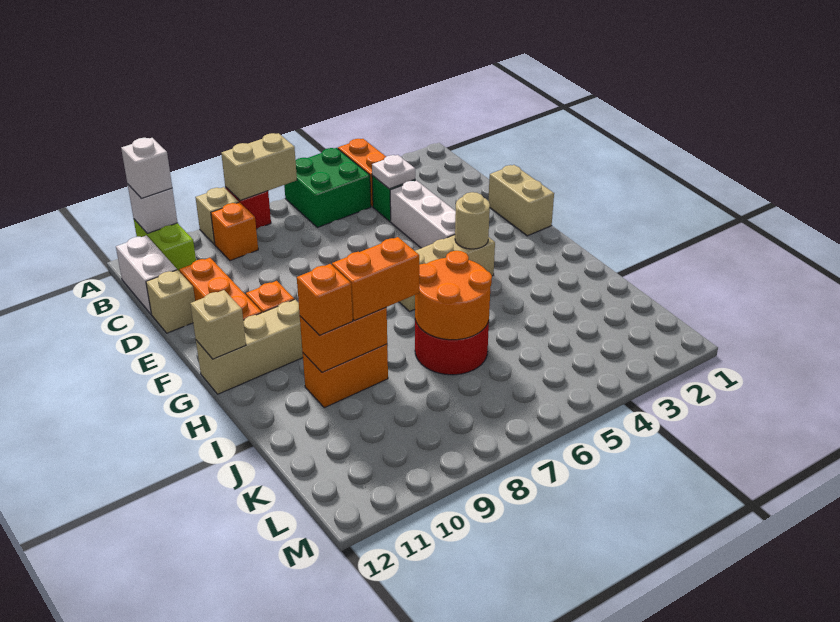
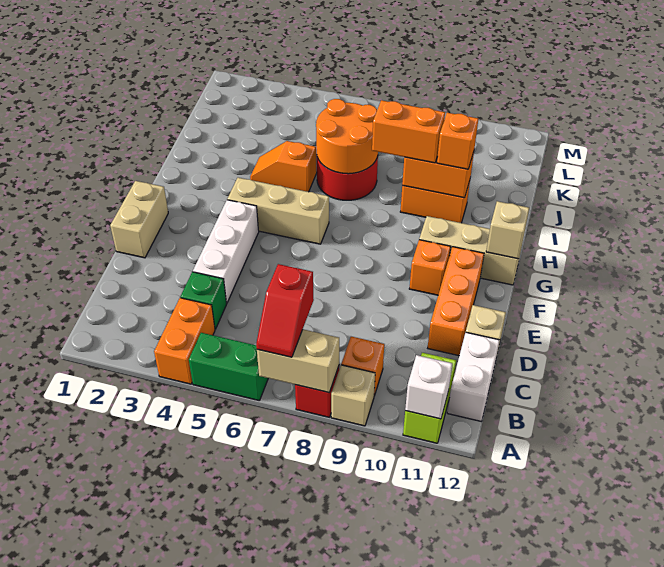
green brick A5:B6 level 1 -> green brick A5:A6 level 1
none -> red slope A7:B7 level 3 top B
white brick A11 level 3 -> none
white plate C4 level 2 -> none
tan round brick G4 level 2 -> none
none -> orange slope I4:I5 level 1 top 5

